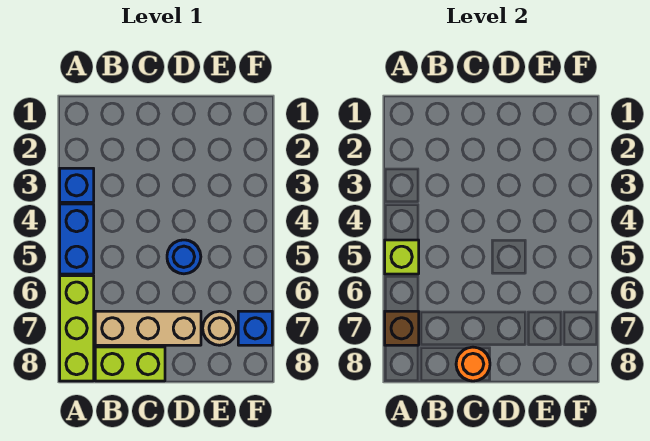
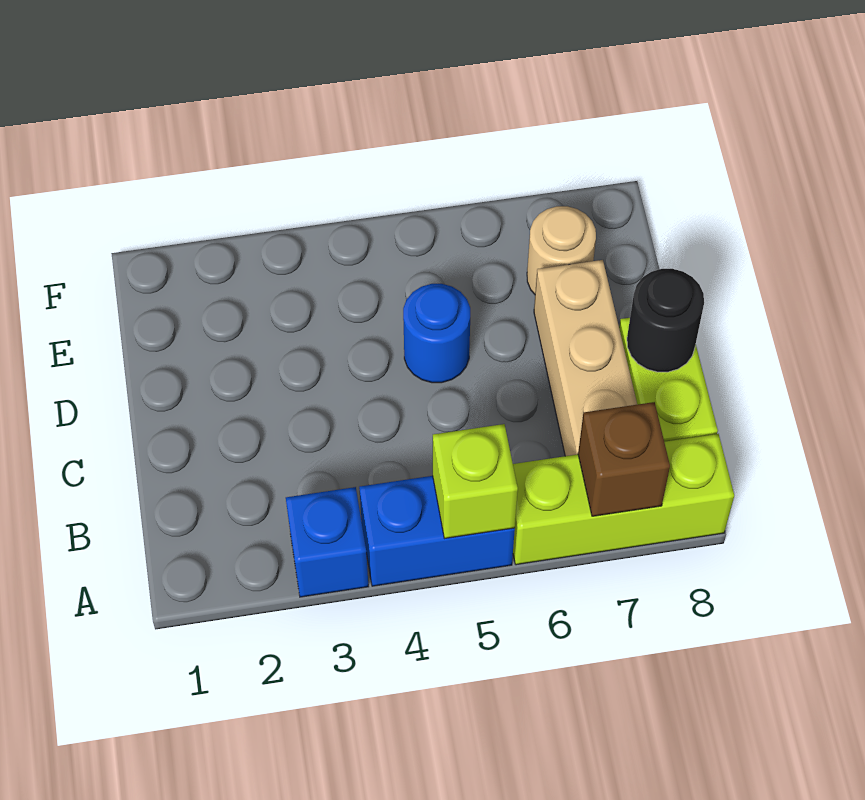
orange round brick C8 level 2 -> black round brick C8 level 2
blue brick F7 level 1 -> none

